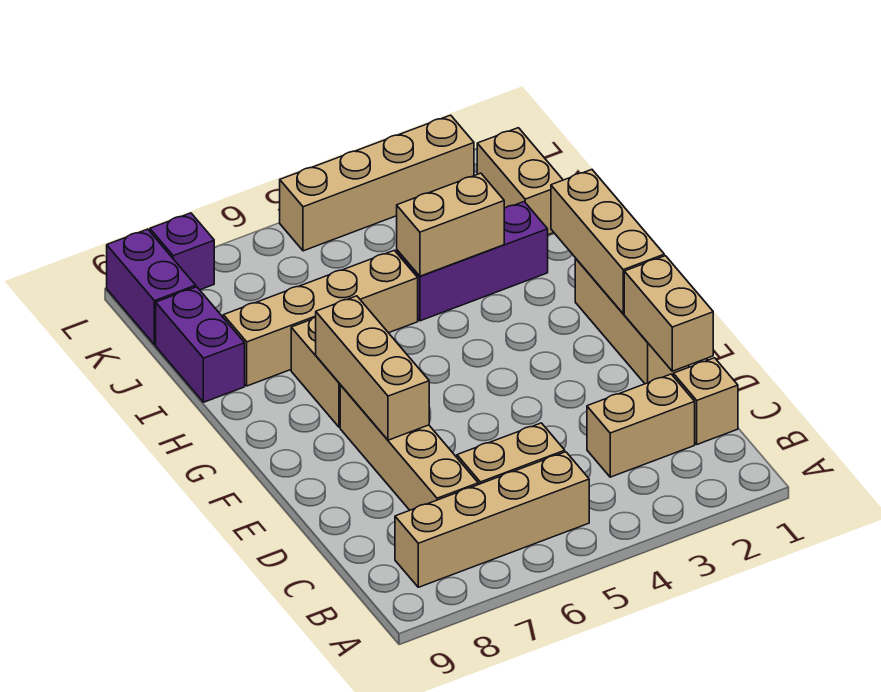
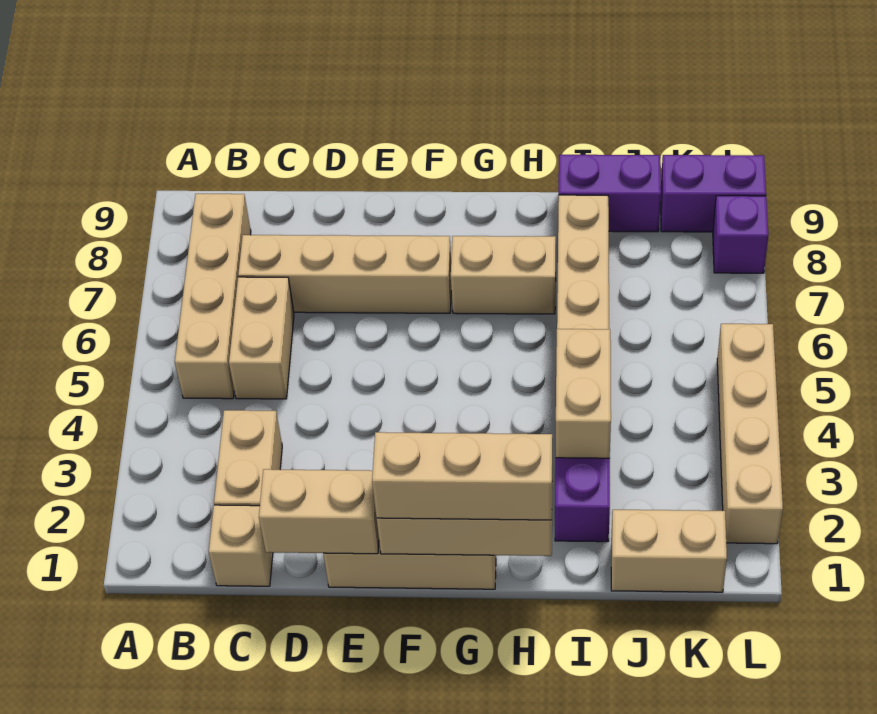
tan brick E7:G7 level 2 -> tan brick F1:H1 level 3

